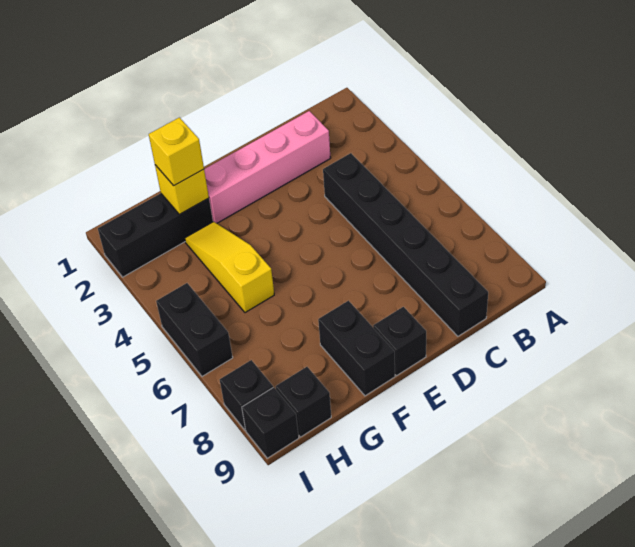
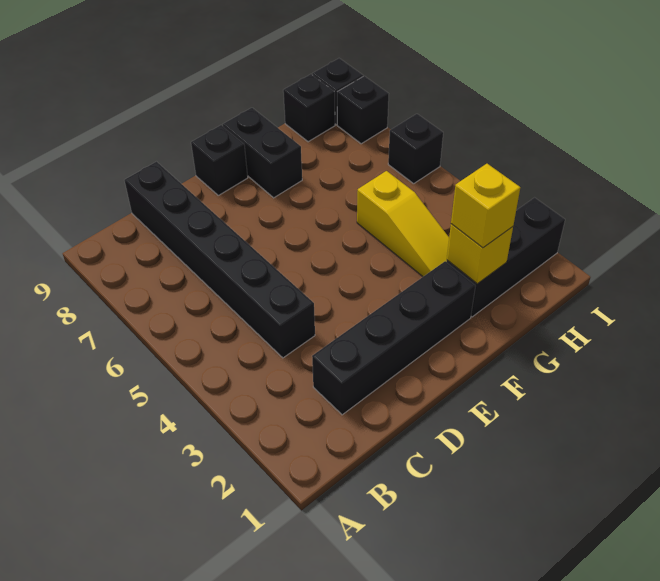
pink brick C2:F2 level 1 -> black brick C2:F2 level 1
black brick I5:I6 level 1 -> black brick I6 level 1

